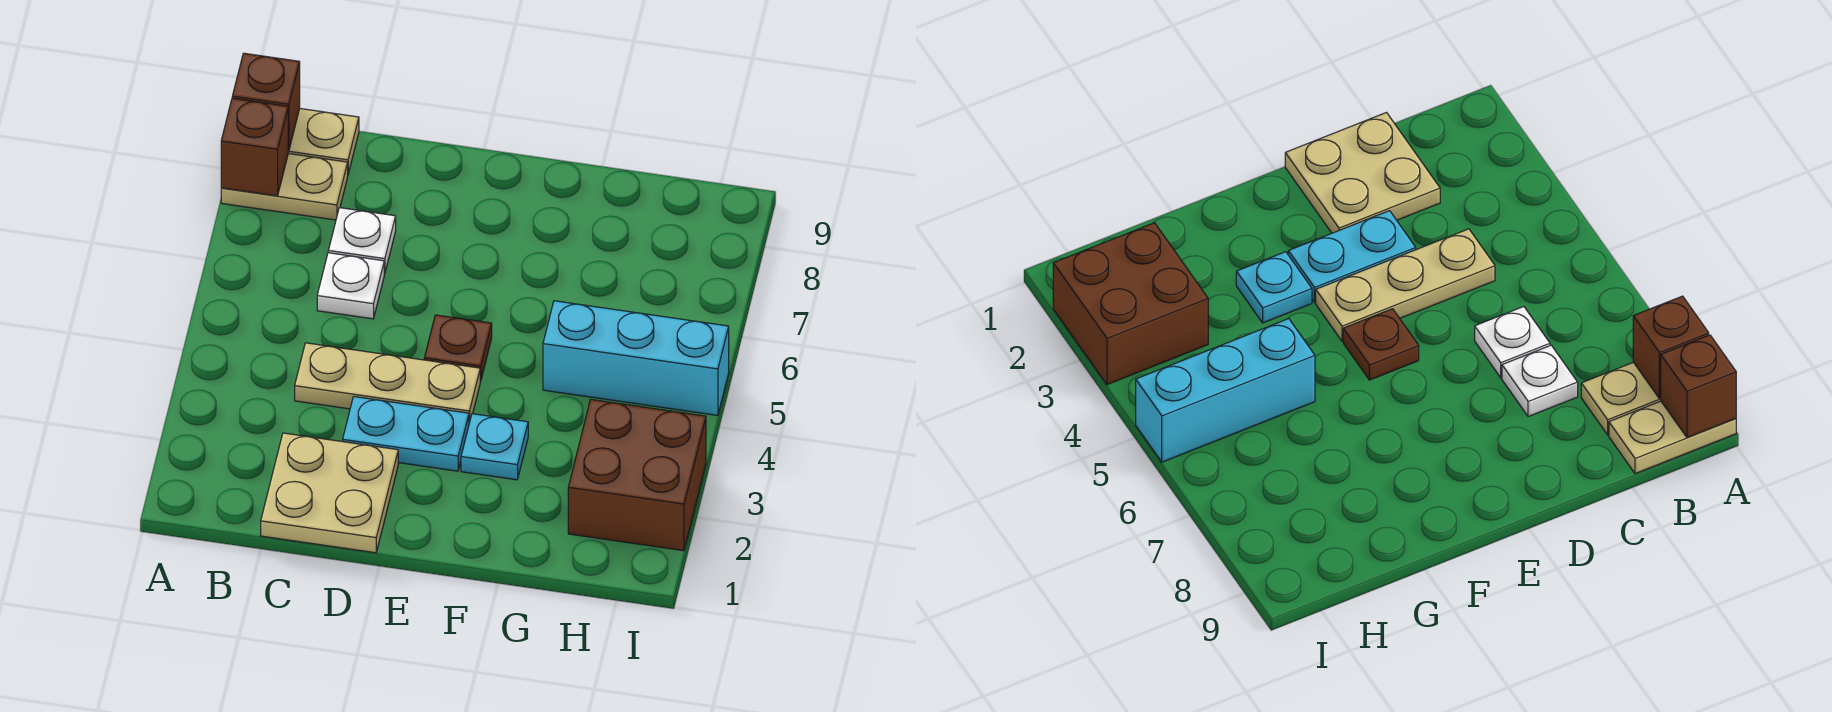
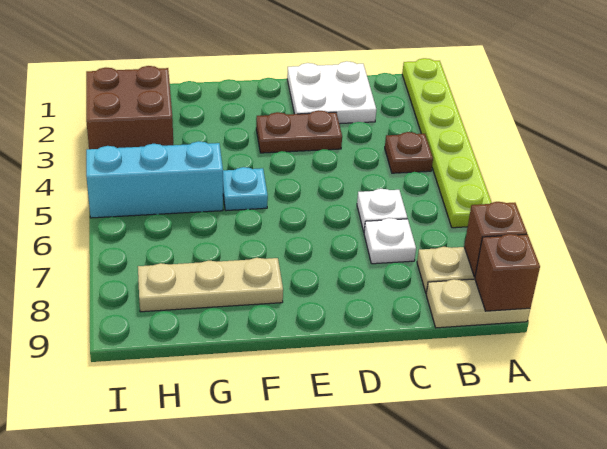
none -> lime plate A1:A6 level 1
tan plate C1:D2 level 1 -> white plate C1:D2 level 1
tan plate C4:E4 level 1 -> tan plate F8:H8 level 1
cyan plate D3:E3 level 1 -> brown plate D3:E3 level 1
brown plate E5 level 1 -> brown plate B4 level 1
cyan plate F3 level 1 -> cyan plate F5 level 1

